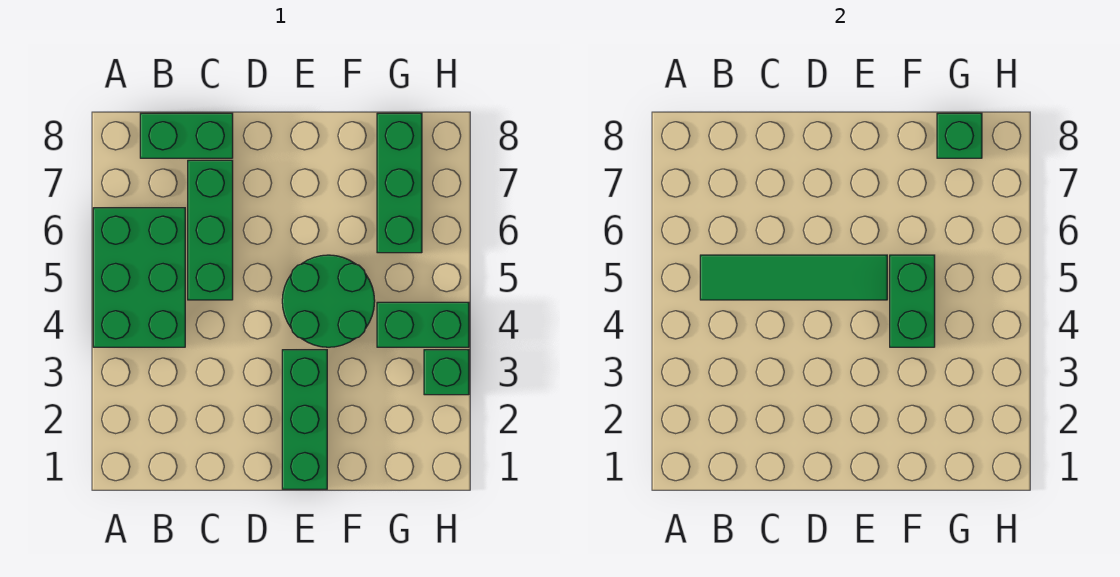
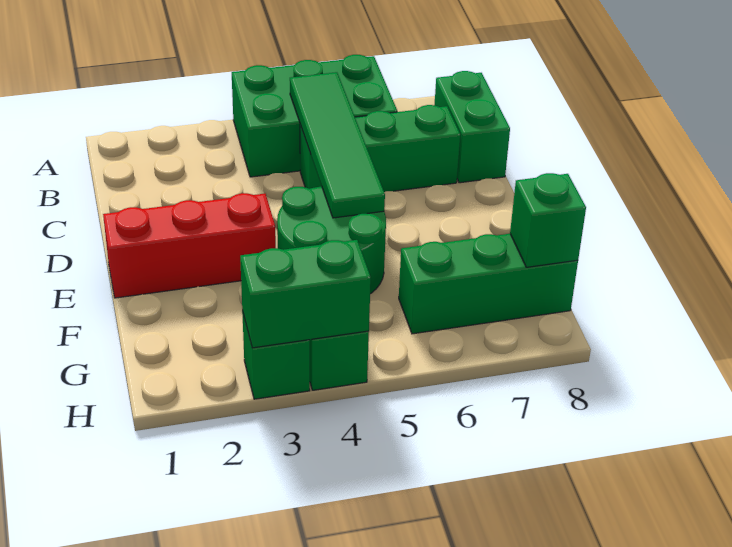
green brick E1:E3 level 1 -> red brick E1:E3 level 1
green brick F4:F5 level 2 -> green brick H3:H4 level 2

